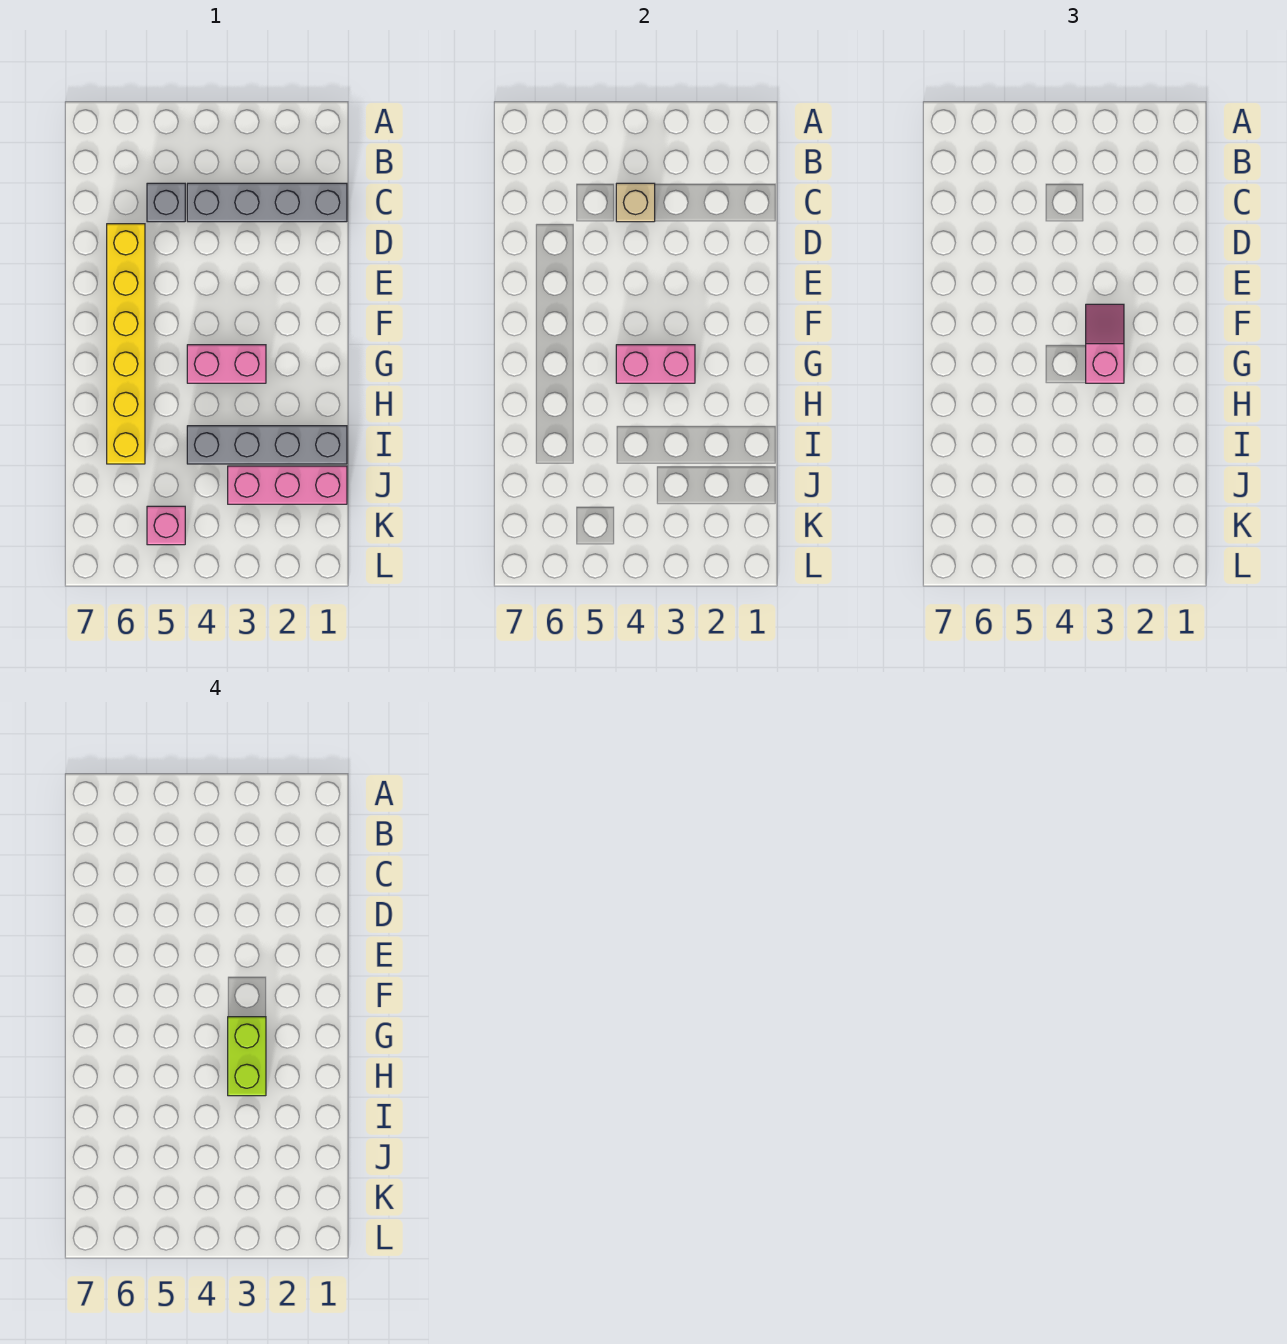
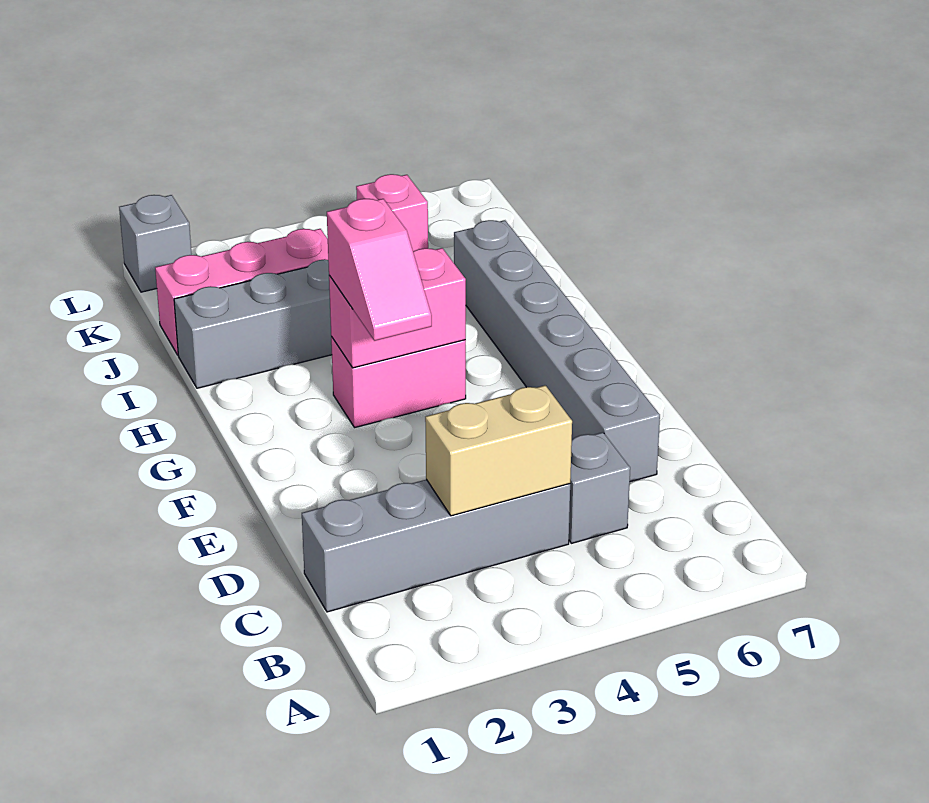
tan brick C4 level 2 -> tan brick C3:C4 level 2
yellow brick D6:I6 level 1 -> grey brick D6:I6 level 1
lime brick G3:H3 level 4 -> none
none -> grey brick L1 level 1

